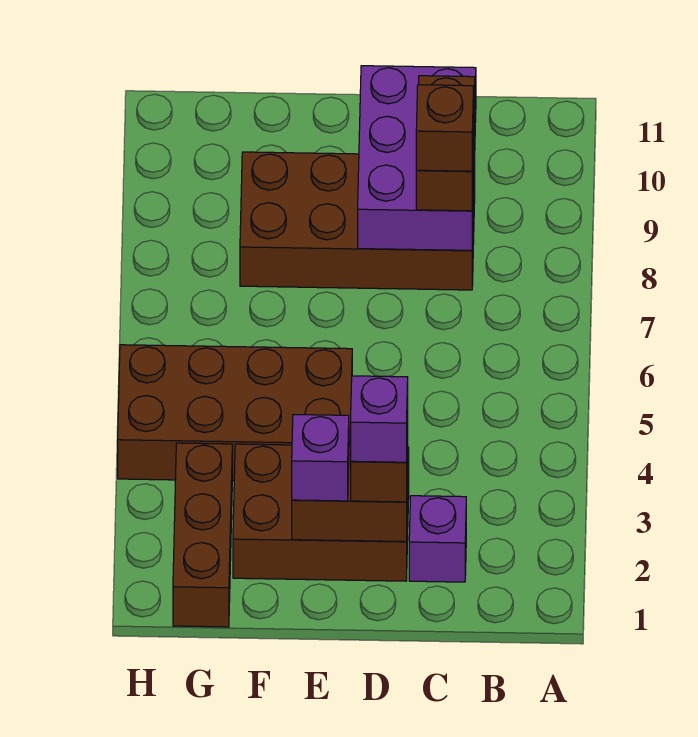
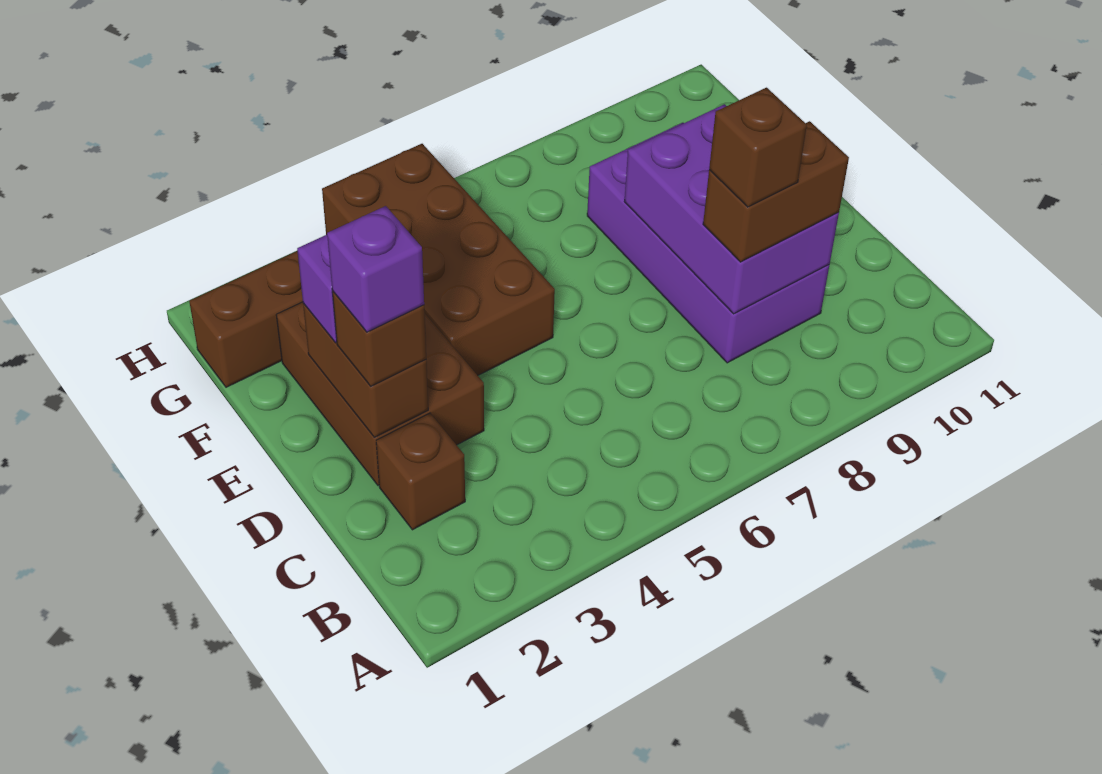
purple brick C2 level 1 -> brown brick C2 level 1
brown brick C8:F9 level 1 -> purple brick C8:F9 level 1
purple brick C8:D10 level 2 -> purple brick C8:E9 level 2

